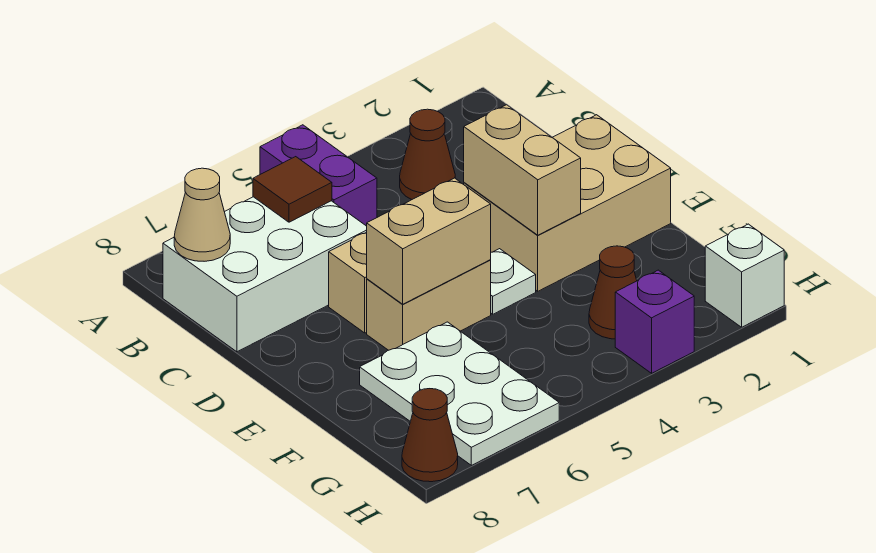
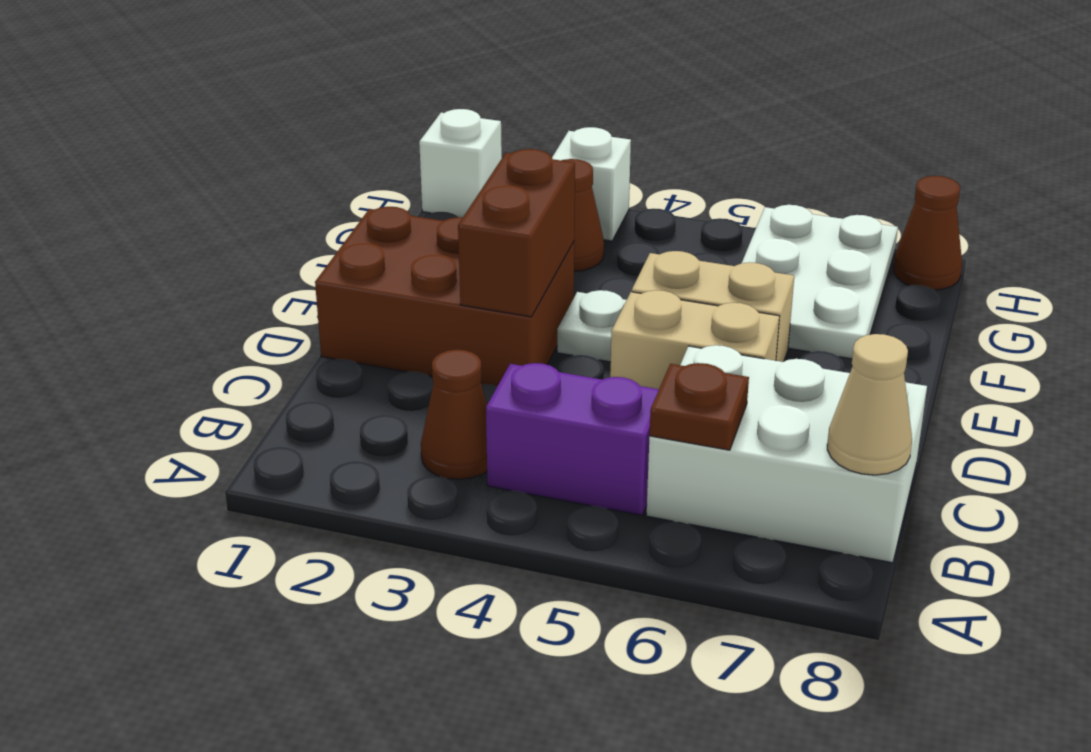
purple brick A5:B5 level 1 -> purple brick B4:B5 level 1
brown tile B6 level 2 -> brown plate B6 level 2
tan brick D1:E3 level 1 -> brown brick D1:E3 level 1
tan brick D3:E3 level 2 -> brown brick D3:E3 level 2
tan brick E5:E6 level 2 -> none
purple brick H3 level 1 -> white brick H3 level 1

